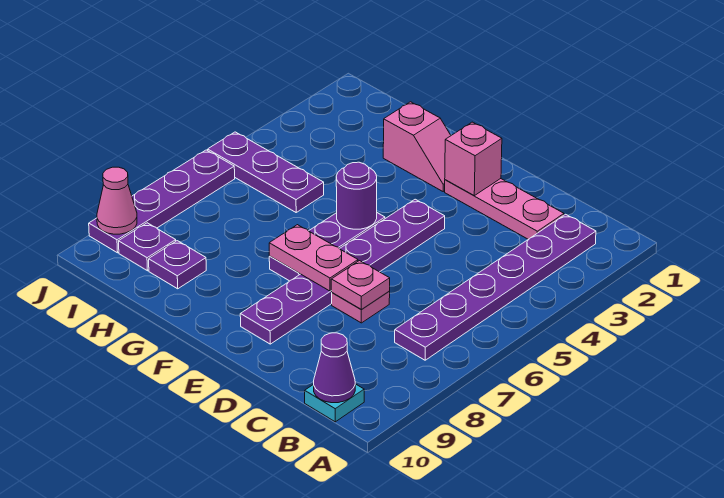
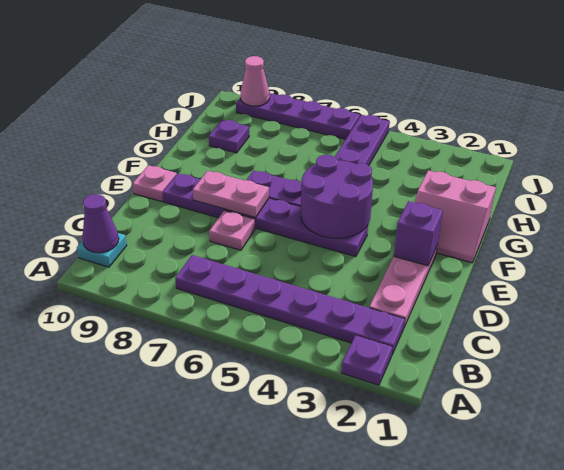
pink plate D7 level 2 -> pink plate E10 level 1
pink brick E2 level 2 -> purple brick E2 level 2
pink plate E7:F7 level 2 -> pink plate E7:E8 level 2
pink slope F2:G2 level 1 top G -> pink slope F1:G2 level 1 top G
purple round brick F5 level 2 -> purple round brick E4:F5 level 2
purple plate I9 level 1 -> purple plate A2 level 1

